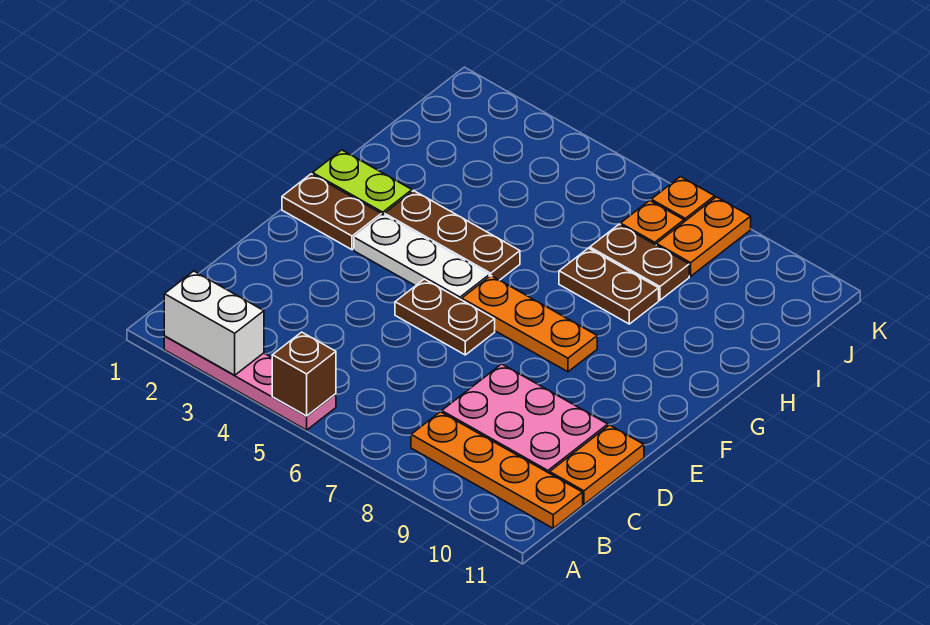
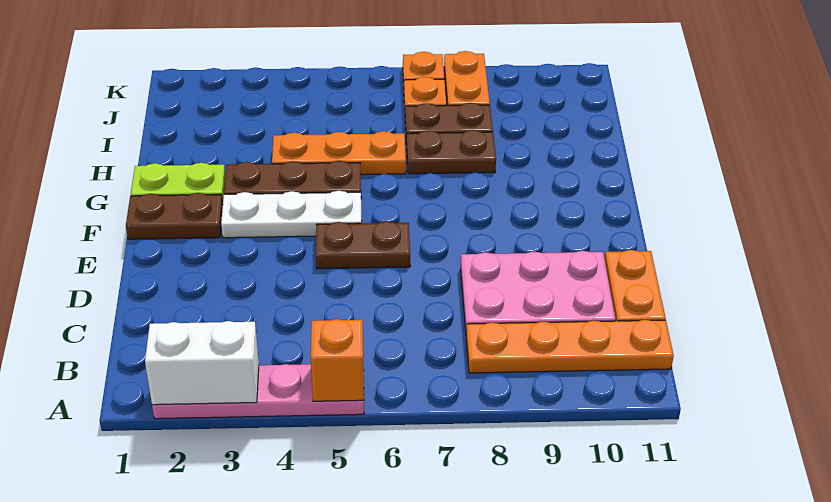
brown brick A5 level 2 -> orange brick A5 level 2
orange plate F6:F8 level 1 -> orange plate H4:H6 level 1

